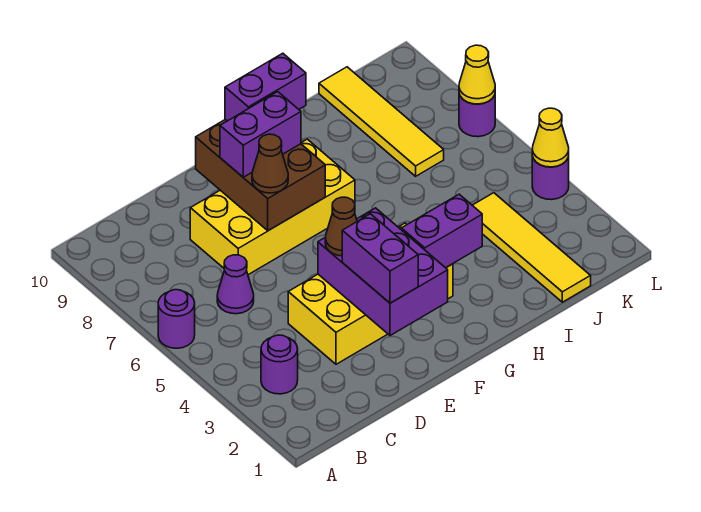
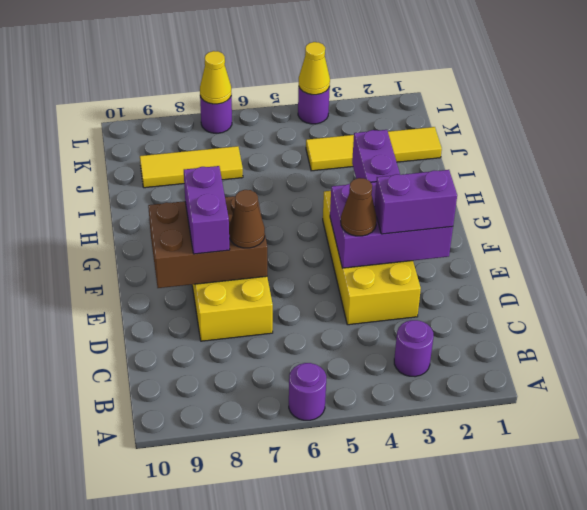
purple cone C6 level 1 -> none
purple brick F9:G9 level 3 -> none
yellow tile J7:J10 level 1 -> yellow tile J7:J9 level 1

